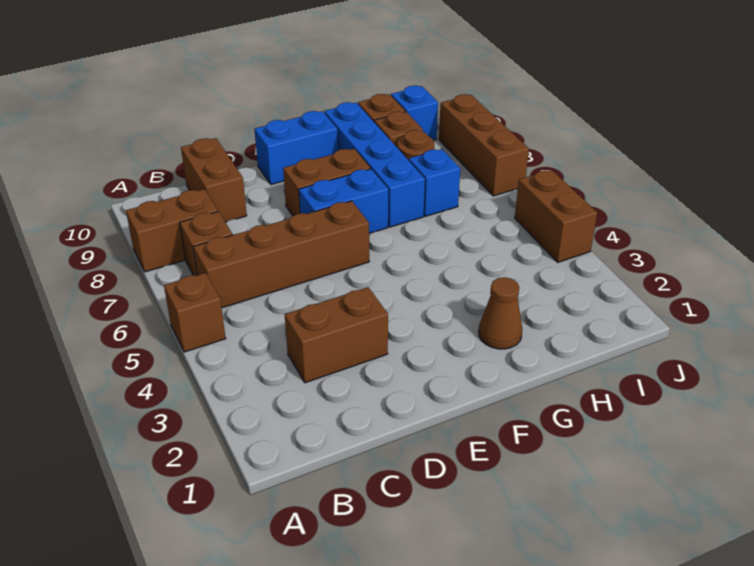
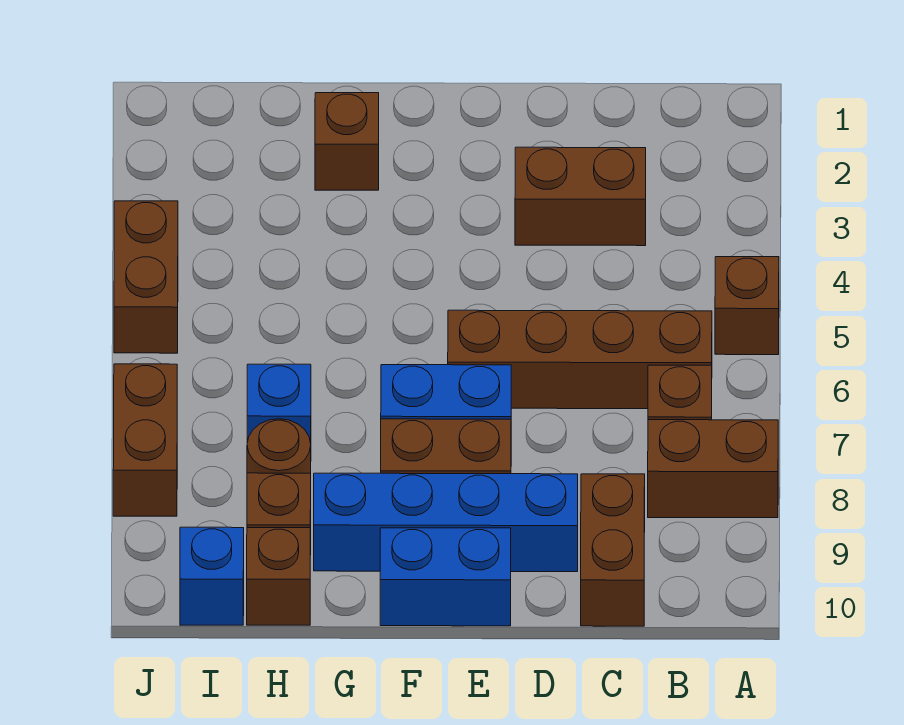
brown cone G2 level 1 -> brown brick G2 level 1
blue brick G7:G10 level 1 -> blue brick D9:G9 level 1
brown brick J7:J9 level 1 -> brown brick J7:J8 level 1

